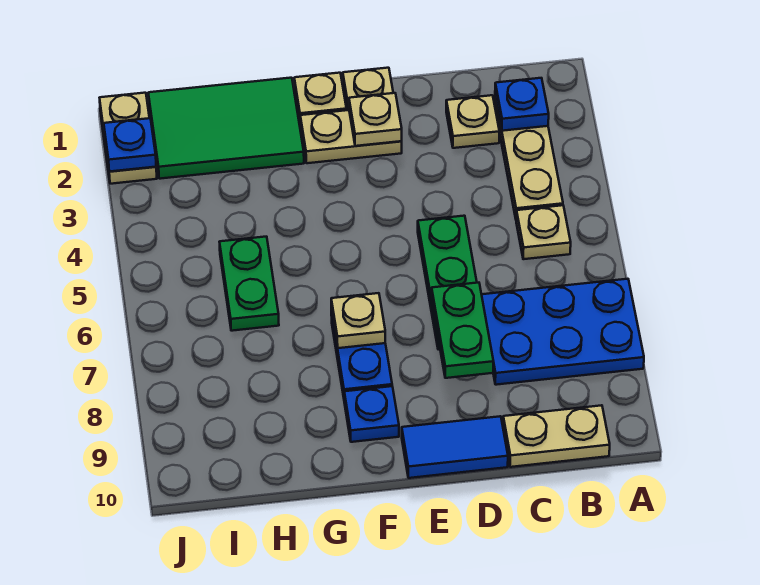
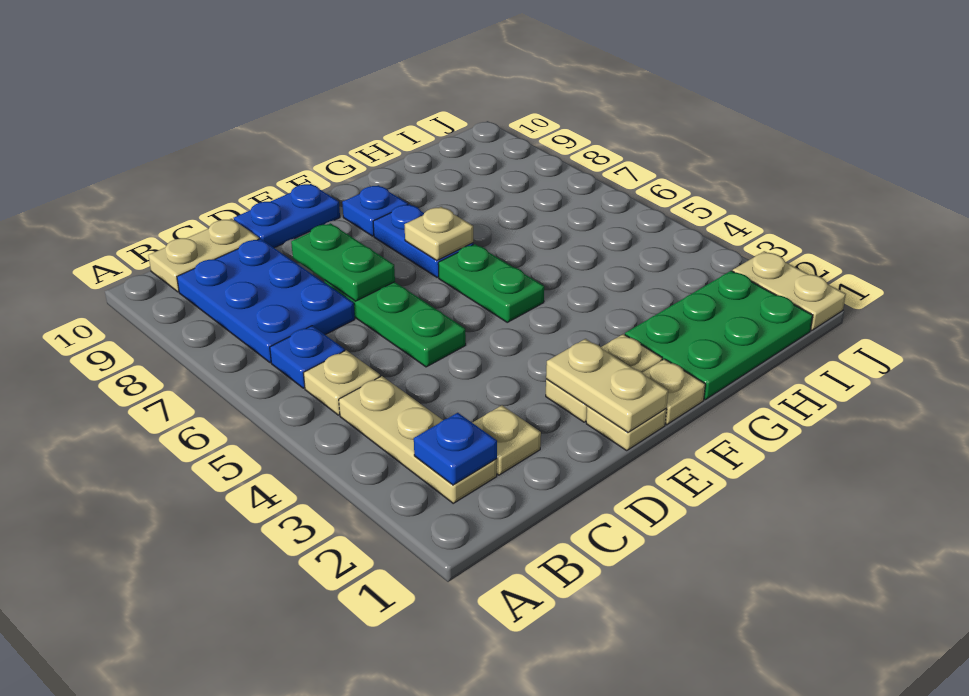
blue plate A7:C8 level 1 -> blue plate B7:C9 level 1
blue tile D10:E10 level 1 -> blue plate D10:E10 level 1
tan plate E2 level 2 -> tan plate E1:E2 level 2
green tile G1:I2 level 1 -> green plate G1:I2 level 1
green plate H5:H6 level 1 -> green plate F5:F6 level 1
blue plate J2 level 2 -> blue plate B6 level 1

